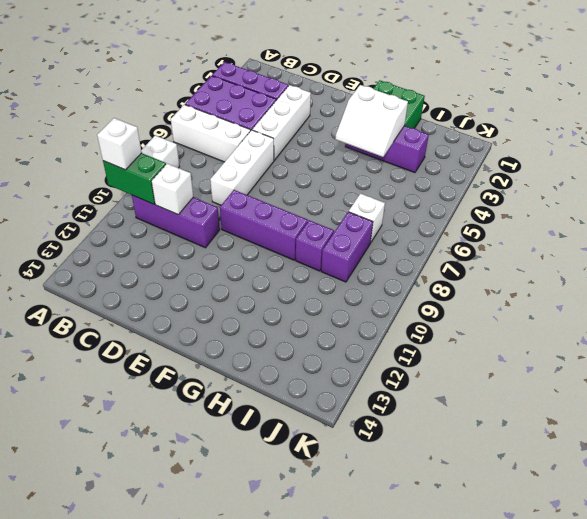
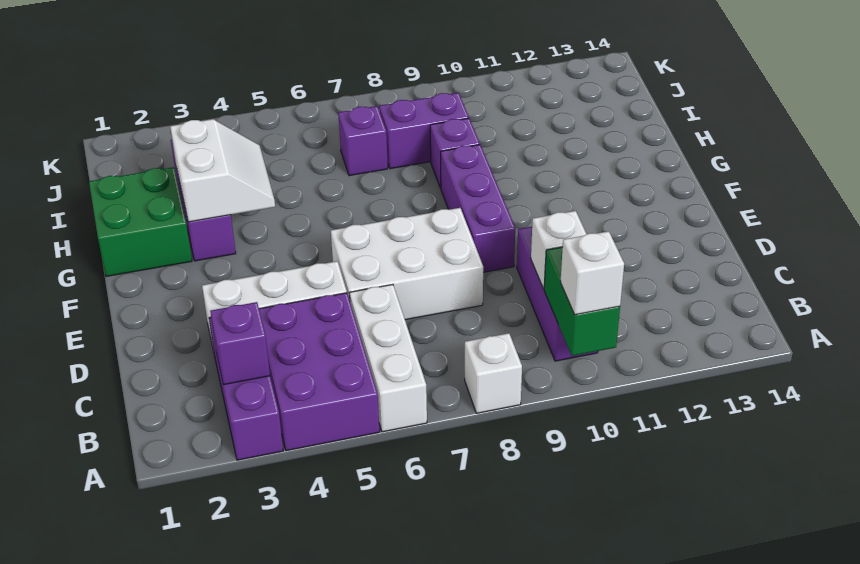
none -> purple brick B3 level 2
white brick D6:D8 level 1 -> white brick D6:E8 level 1
white brick I7 level 1 -> purple brick I7 level 1

